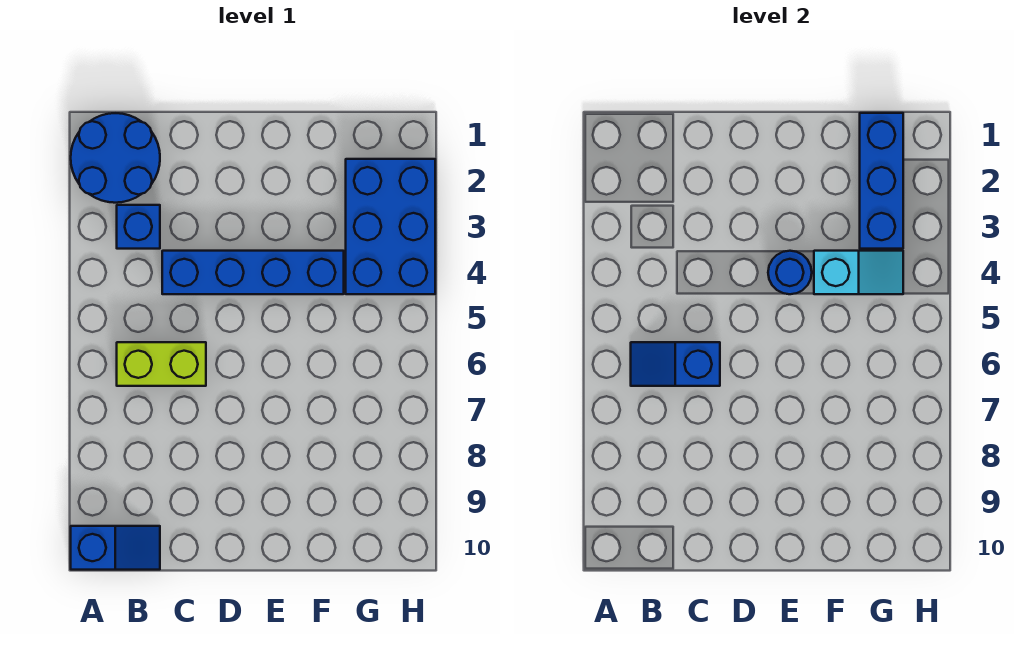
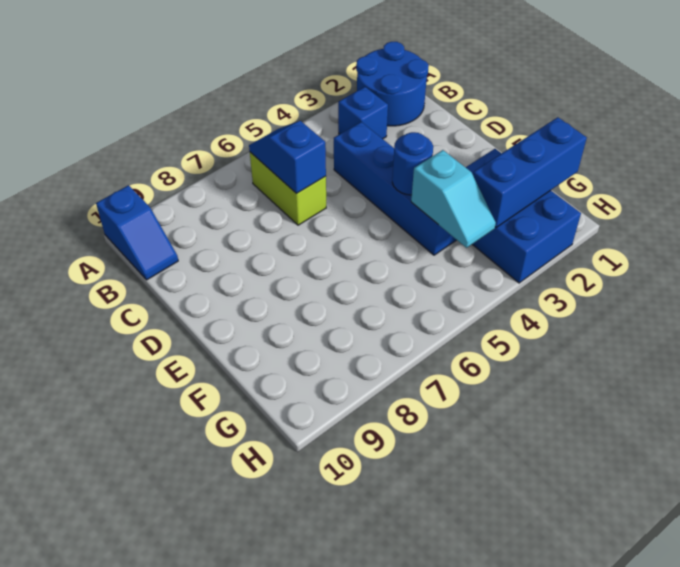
blue brick G2:H4 level 1 -> blue brick F2:H3 level 1

